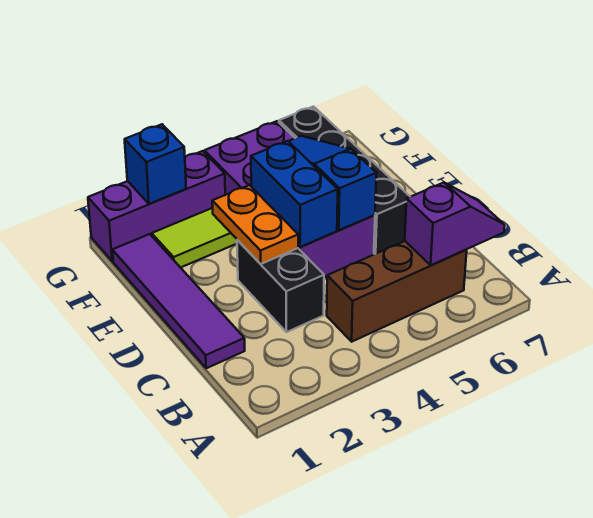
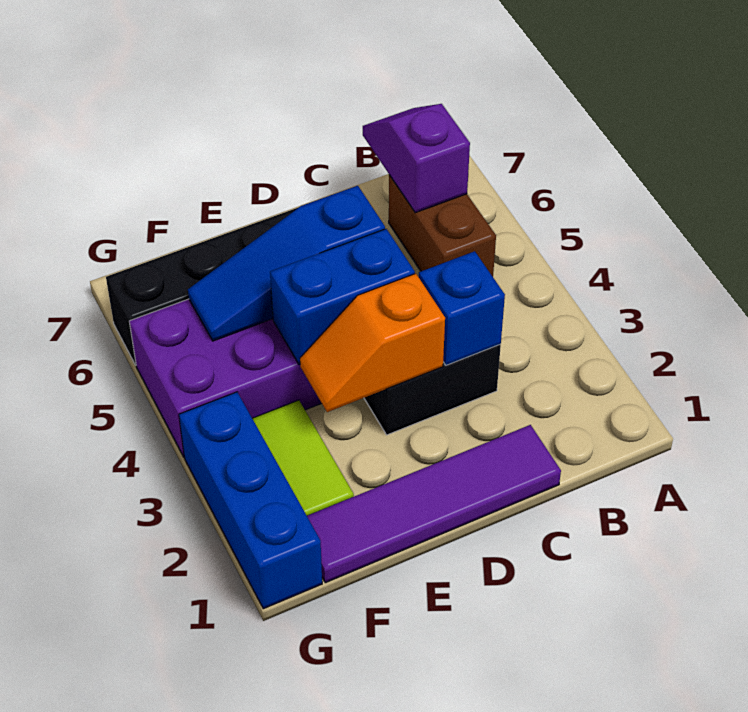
brown brick B4:B6 level 1 -> brown brick B5:B6 level 1
orange plate D3:E3 level 2 -> orange slope D3:E3 level 2 top D
purple brick G1:G3 level 1 -> blue brick G1:G3 level 1
blue brick G2 level 2 -> blue brick C3 level 2

